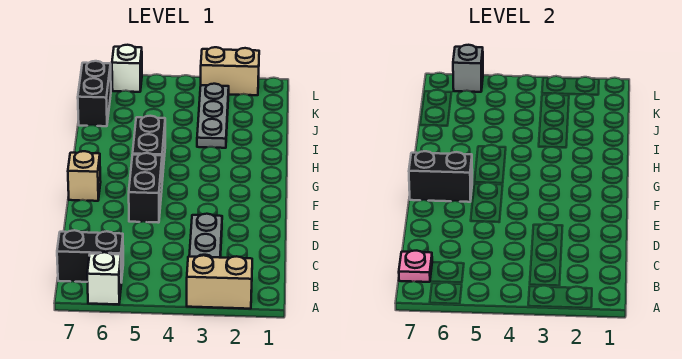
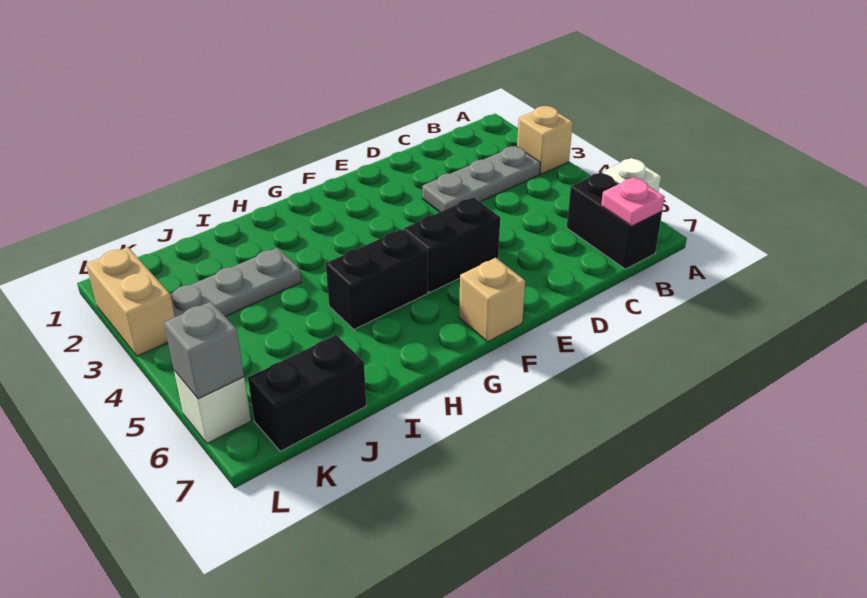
tan brick A2:A3 level 1 -> tan brick A3 level 1
black brick F6:F7 level 2 -> none

